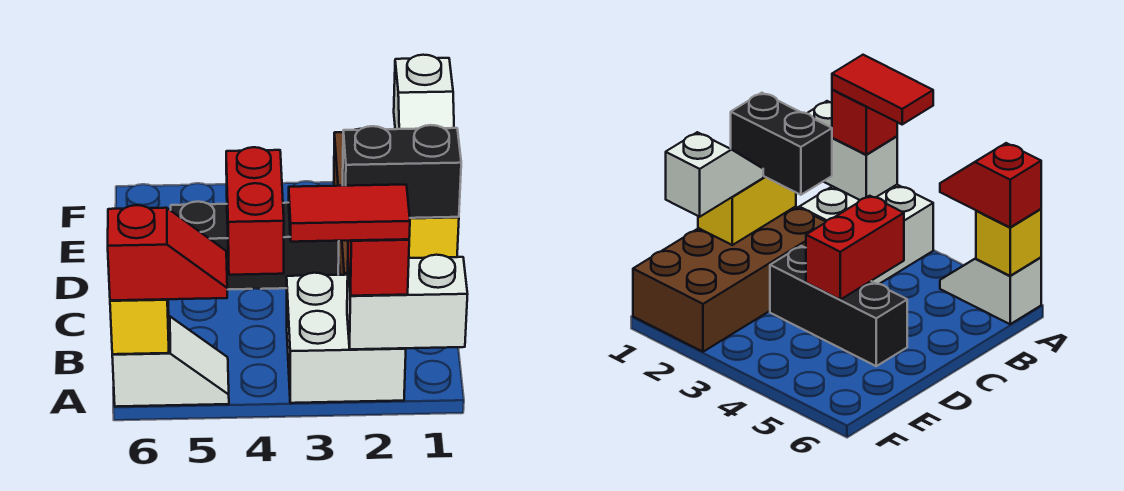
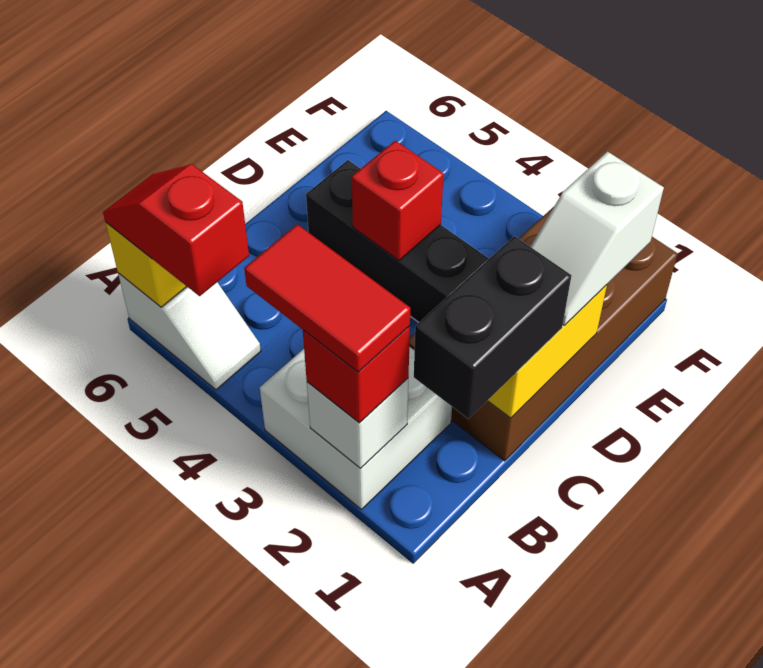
white brick A1:A2 level 2 -> white brick A2 level 2
red slope A5:A6 level 3 top 6 -> red slope A5:A6 level 3 top 5
black brick C1:C2 level 3 -> black brick B1:C1 level 3
red brick C4:D4 level 2 -> red brick D4 level 2

